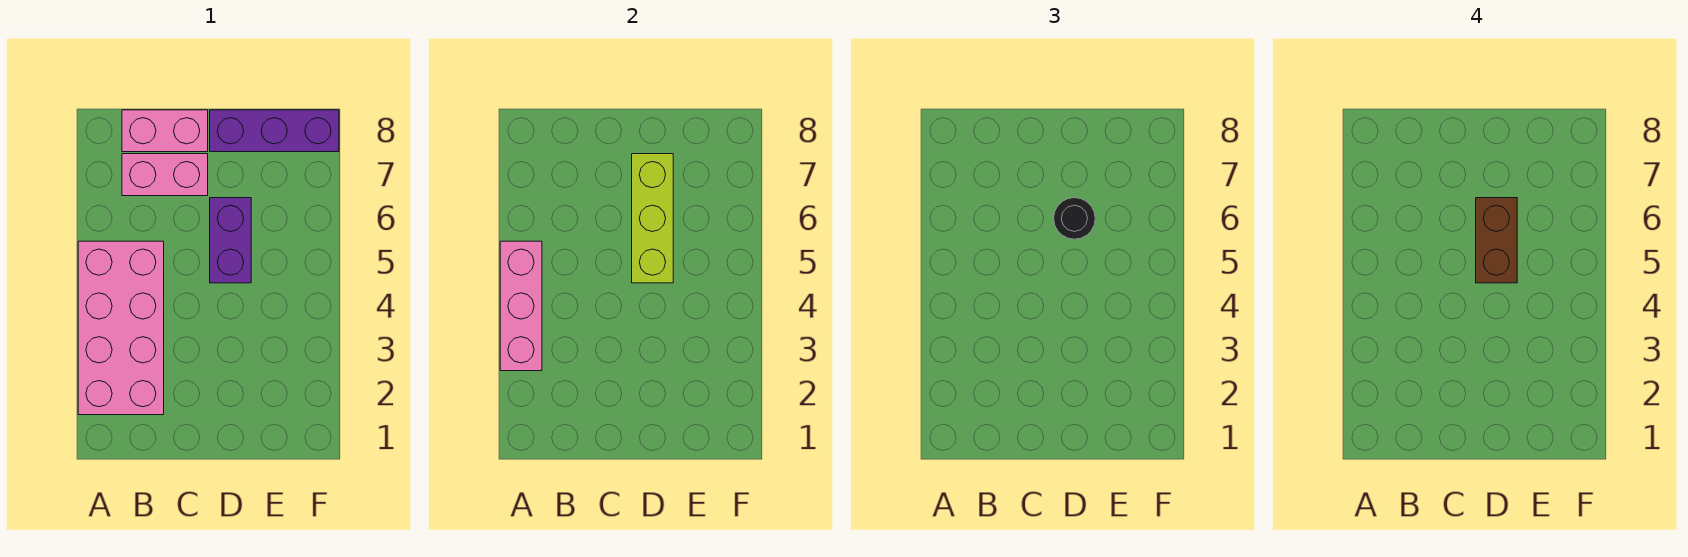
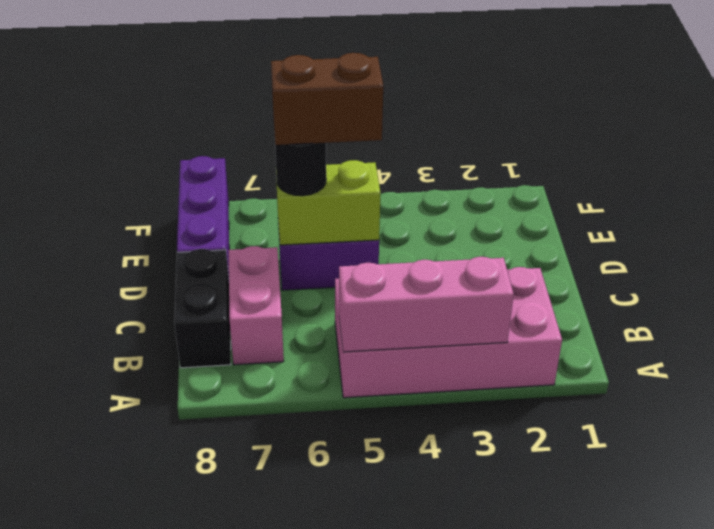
pink brick B8:C8 level 1 -> black brick B8:C8 level 1
lime brick D5:D7 level 2 -> lime brick D5:D6 level 2

